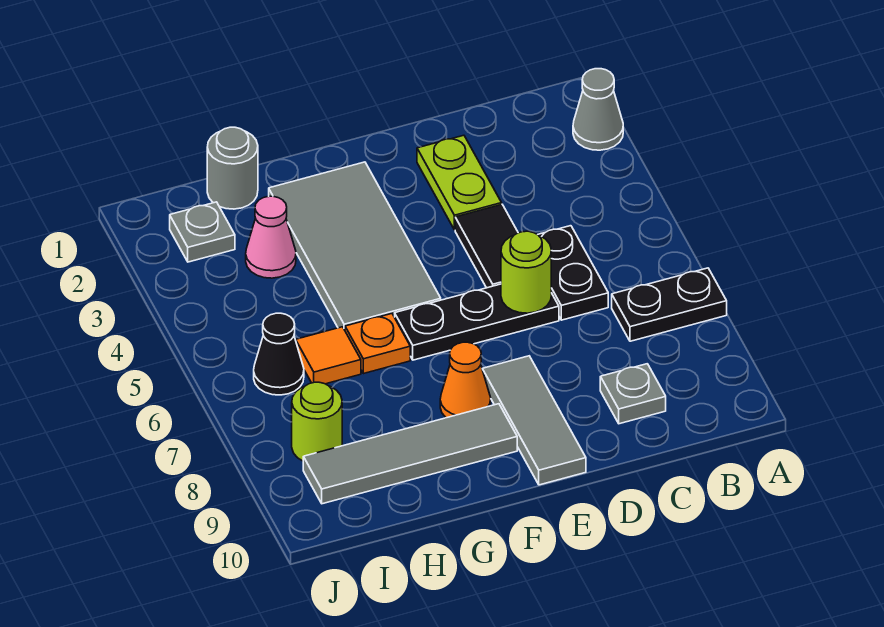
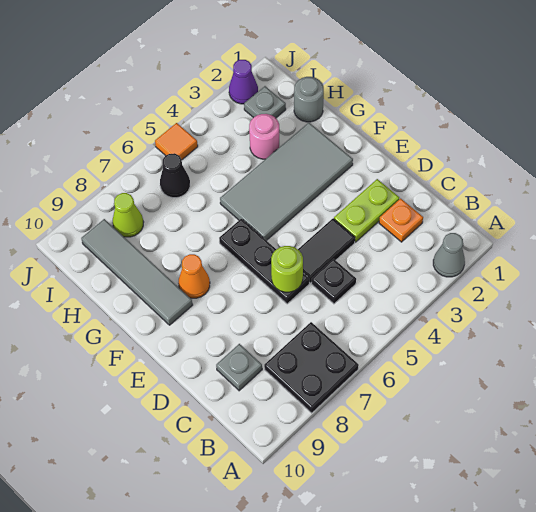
black plate A7:B7 level 1 -> black plate A7:B8 level 1
black plate C5:C6 level 1 -> black plate C5 level 1
grey tile E8:E10 level 1 -> none
orange plate G6 level 1 -> orange plate C2 level 1
pink cone H3 level 1 -> pink round brick H3 level 1
orange tile H6 level 1 -> orange tile J5 level 1
lime round brick I8 level 1 -> lime cone I8 level 1
none -> purple cone J2 level 1

